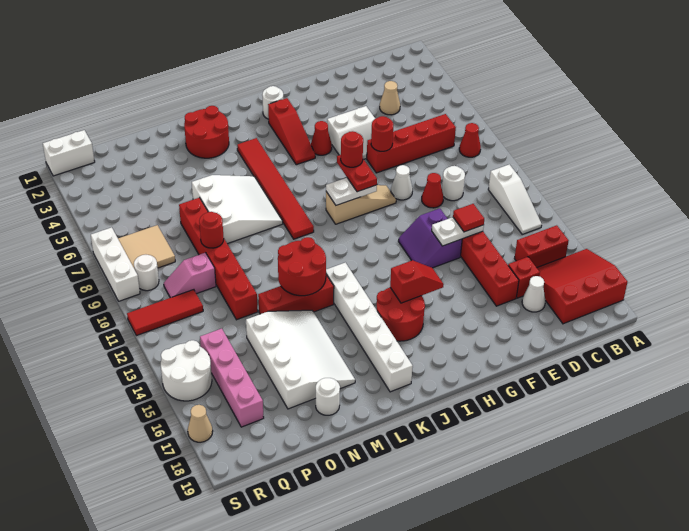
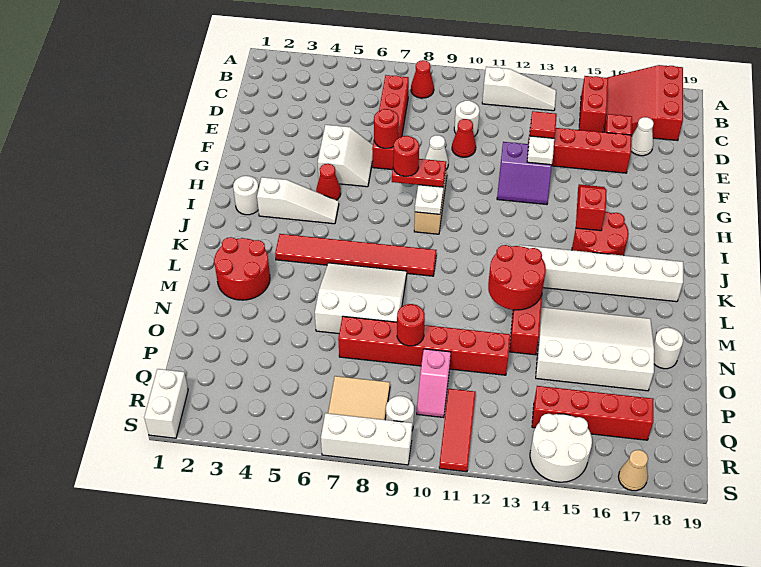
tan cone D4 level 1 -> none
red slope I3:I5 level 1 top 3 -> white slope I3:I5 level 1 top 3
pink brick Q14:Q17 level 1 -> red brick Q14:Q17 level 1

